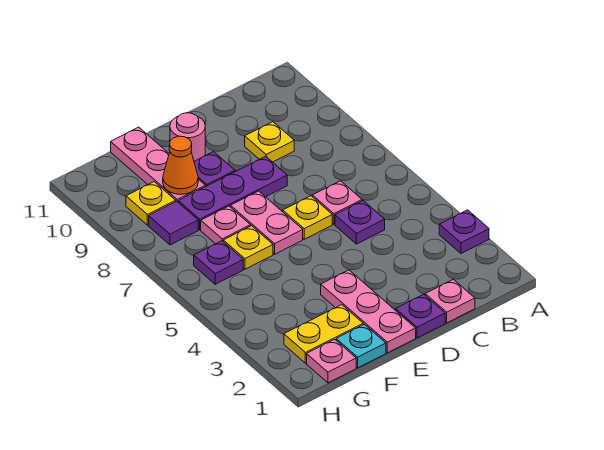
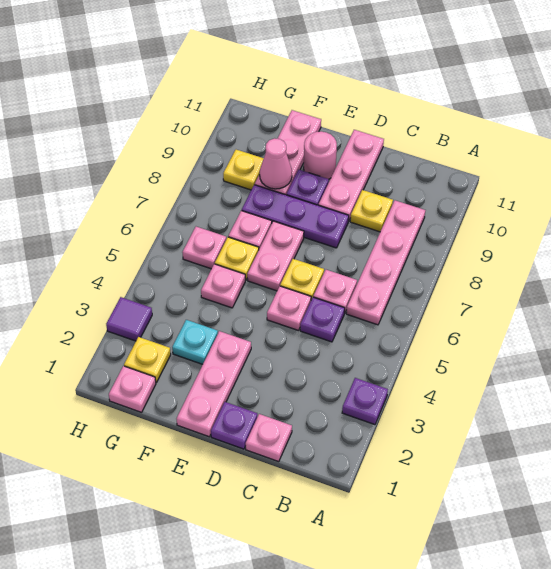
none -> pink plate B6:B9 level 1
none -> pink plate D5 level 1
none -> pink plate D9:D11 level 1
cyan plate F1 level 1 -> cyan plate F3 level 1
yellow plate F2:G2 level 1 -> yellow plate G2 level 1
none -> pink plate F5 level 1
orange cone F9 level 2 -> pink cone F9 level 2
purple plate G6 level 1 -> pink plate G6 level 1
purple tile G8 level 1 -> purple tile H3 level 1

